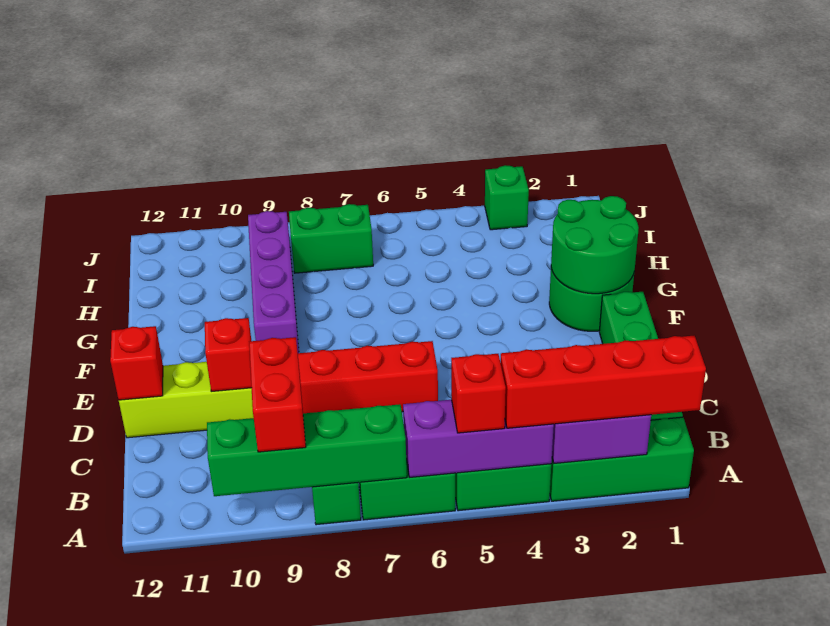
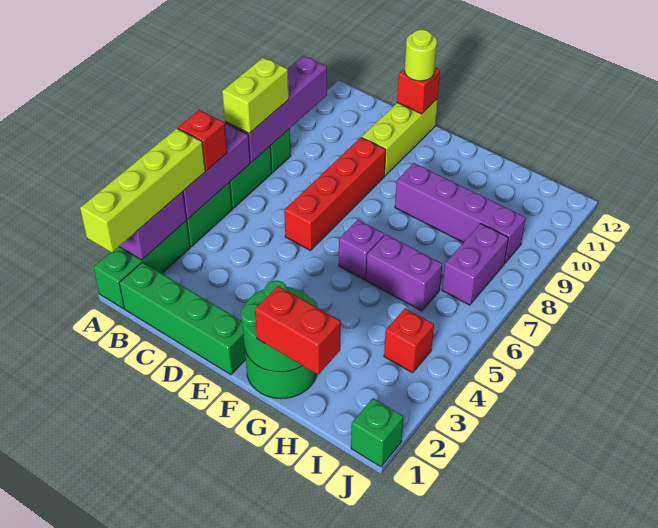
red brick A1:A4 level 3 -> lime brick A1:A4 level 3
green brick A7:A10 level 2 -> purple brick A7:A10 level 2
none -> lime brick A7:A8 level 3
red brick A9:B9 level 3 -> red brick G1:H1 level 3
red brick D10 level 2 -> red brick I4 level 1
none -> lime round brick D12 level 3
none -> purple brick F6 level 1
none -> purple brick G6:H6 level 1
green brick I7:I8 level 1 -> purple brick I7:I8 level 1
green brick J3 level 1 -> green brick J1 level 1

